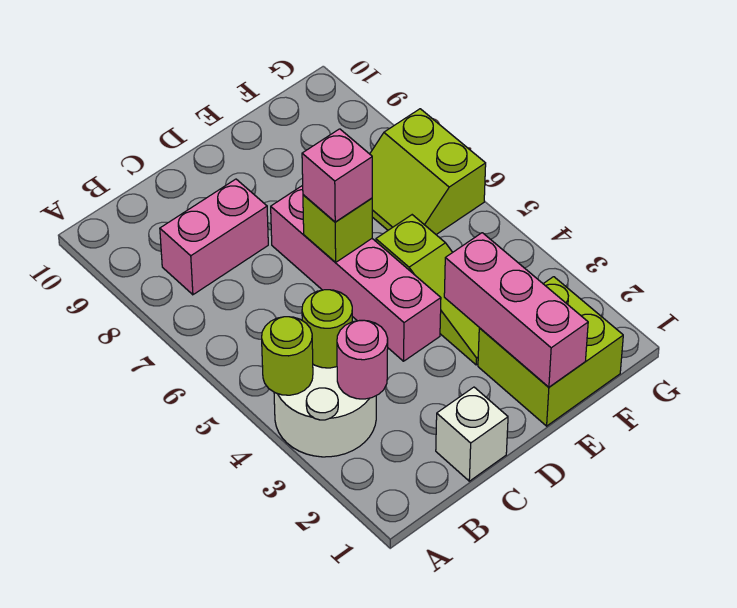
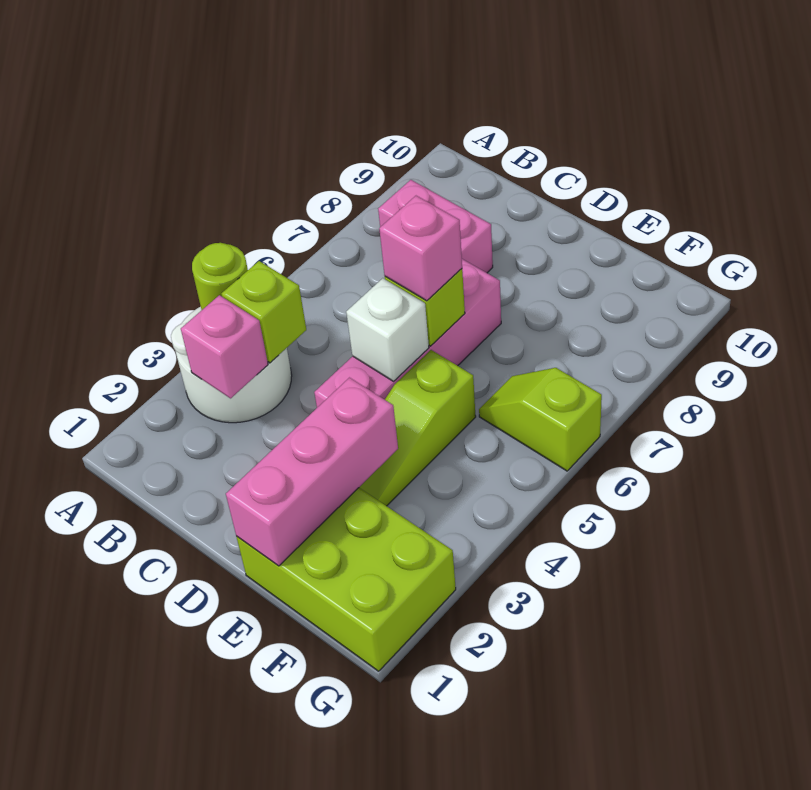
pink round brick B3 level 2 -> pink brick B3 level 2
lime round brick B4 level 2 -> lime brick B4 level 2
white brick C1 level 1 -> white brick D5 level 2
lime brick E1:F2 level 1 -> lime brick E1:G2 level 1
lime slope F6:G7 level 1 top G -> lime slope F6:G6 level 1 top G

